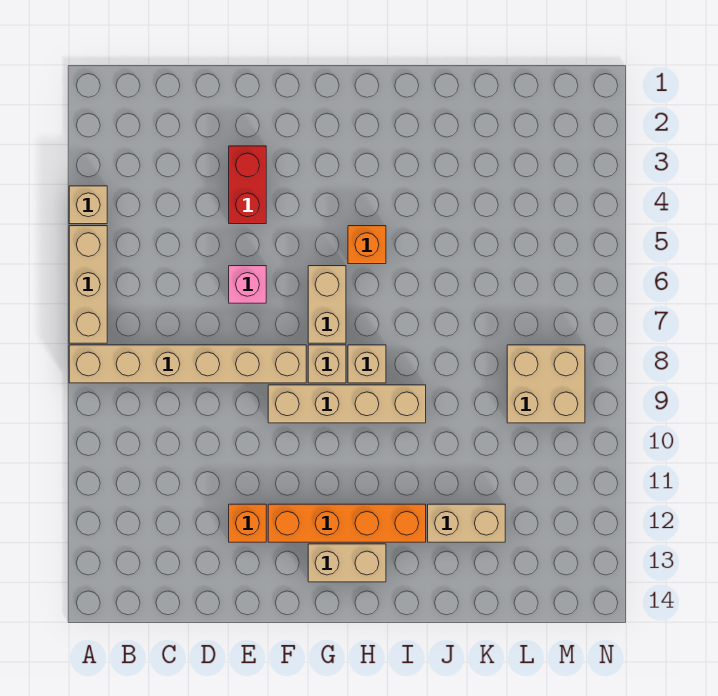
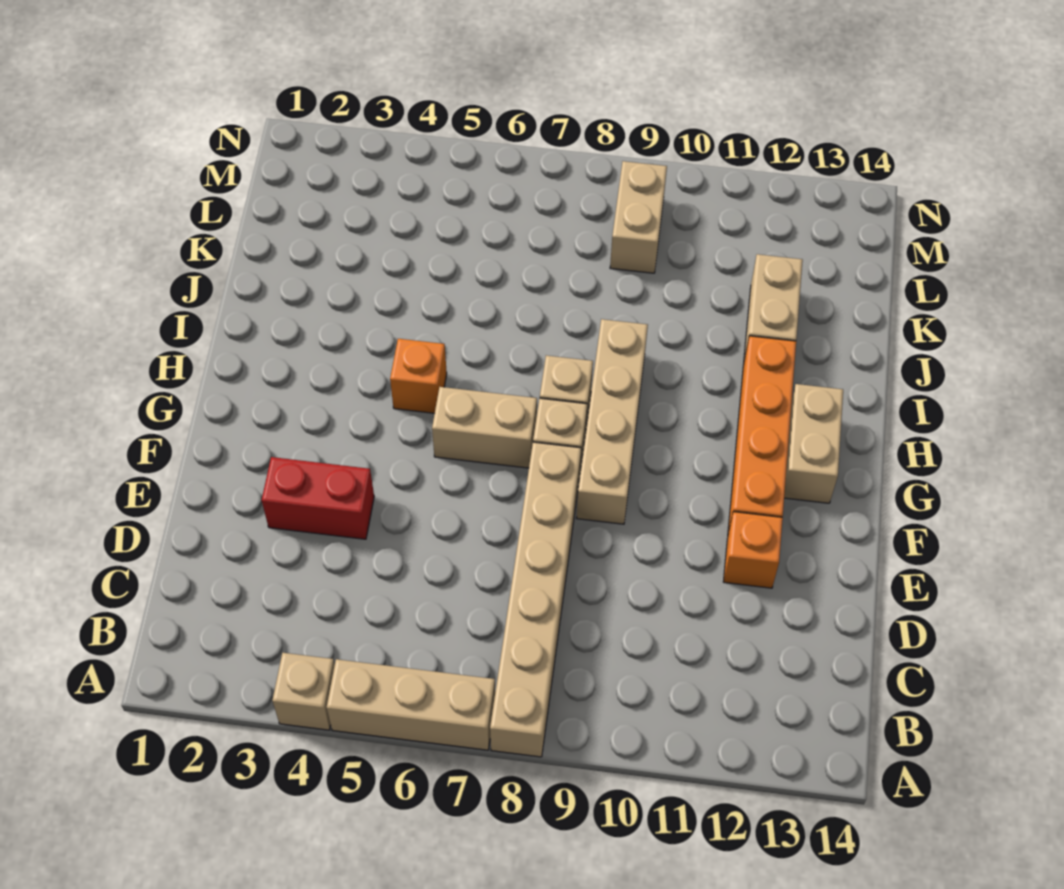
pink brick E6 level 1 -> none
tan brick L8:M9 level 1 -> tan brick L9:M9 level 1

